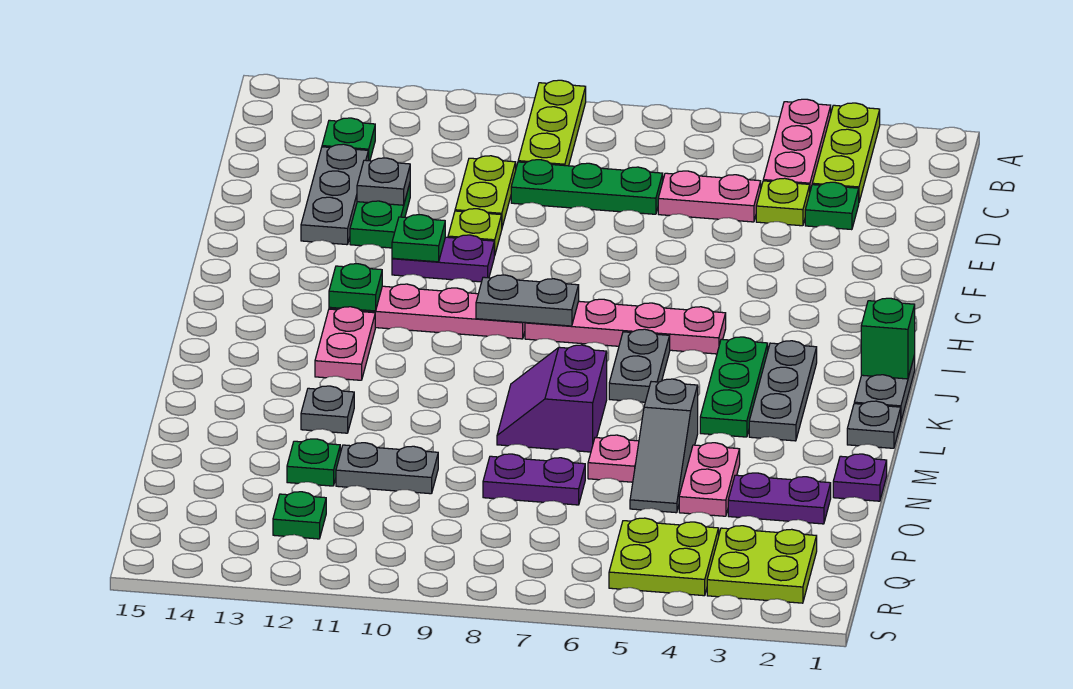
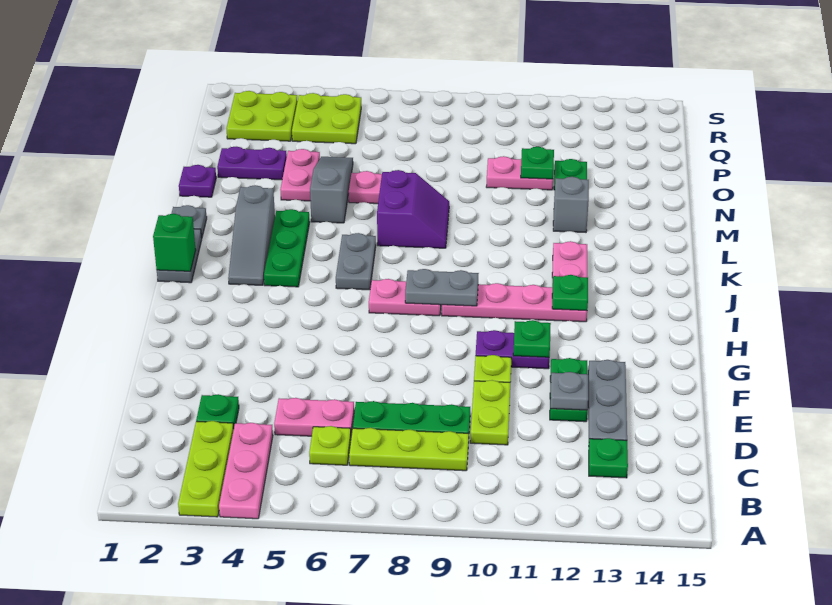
lime plate A9:C9 level 1 -> lime plate C7:C9 level 1
lime plate D4 level 1 -> lime plate C6 level 1
pink plate I5:I8 level 1 -> pink plate I7:I8 level 1
grey plate J3:L3 level 1 -> grey slope J3:L3 level 1 top L
grey plate M12 level 1 -> grey brick M12 level 1
purple plate O7:O8 level 1 -> none
grey plate O10:O11 level 1 -> pink plate O10:O11 level 1
green plate Q12 level 1 -> green plate O11 level 2

